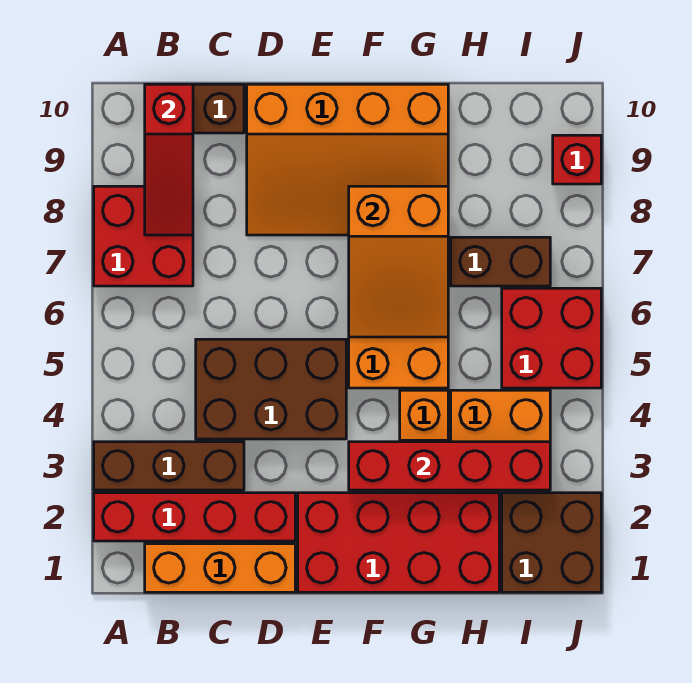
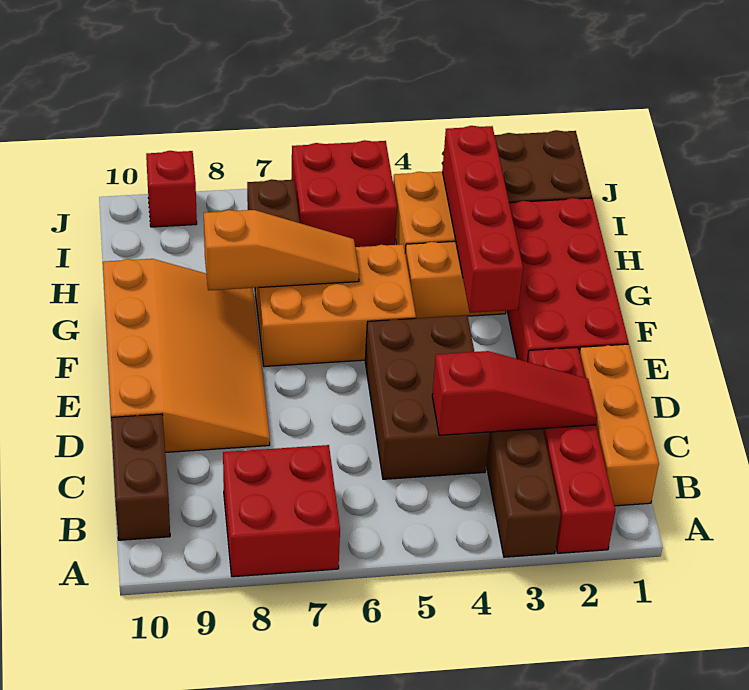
red slope B8:B10 level 2 top 10 -> red slope C2:C4 level 2 top 4
orange slope F6:G8 level 2 top 8 -> orange slope G6:G8 level 2 top 8

